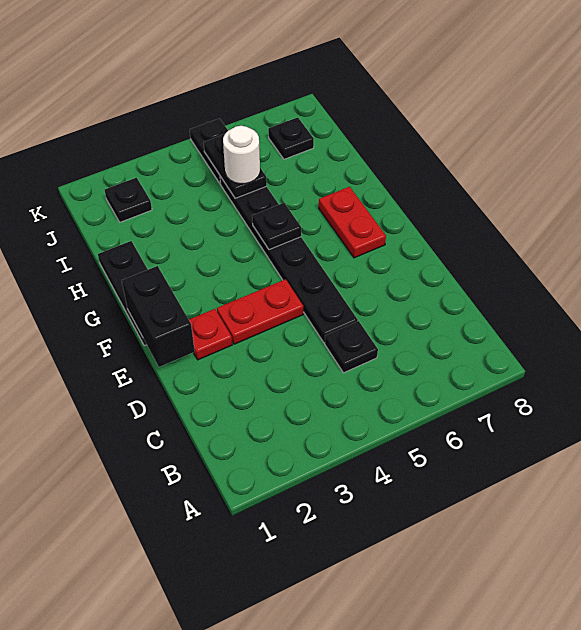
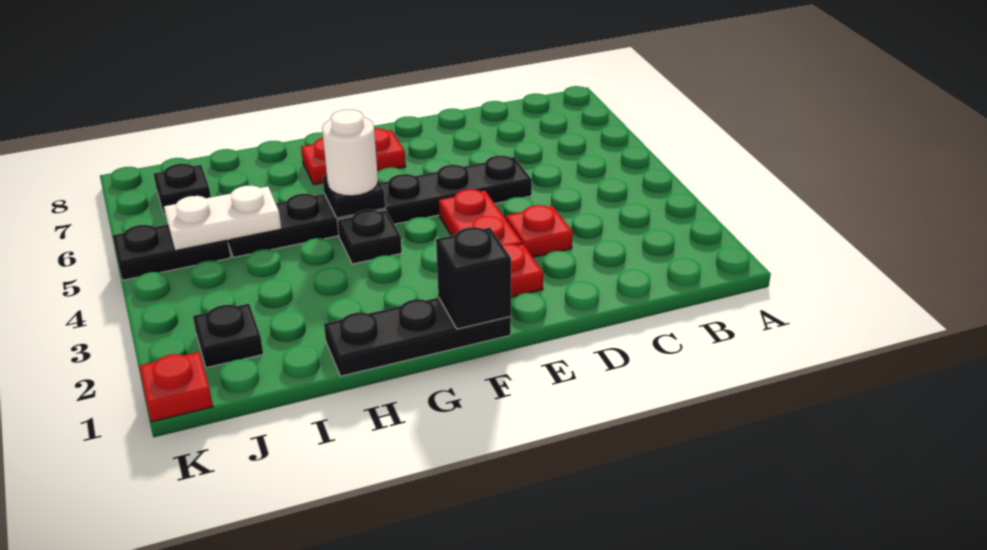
black plate C5 level 1 -> black plate G4 level 1
none -> red plate D3 level 1
black brick E1:F1 level 2 -> black brick F1 level 2
black plate I5:J5 level 2 -> white plate I5:J5 level 2
white round brick I5 level 3 -> white round brick G5 level 3
none -> red plate K1 level 1

